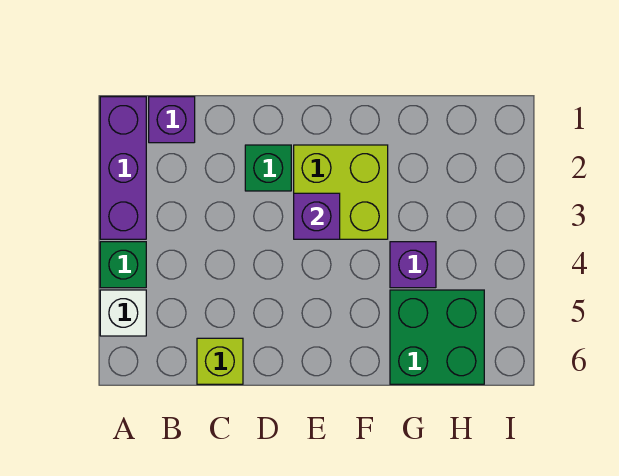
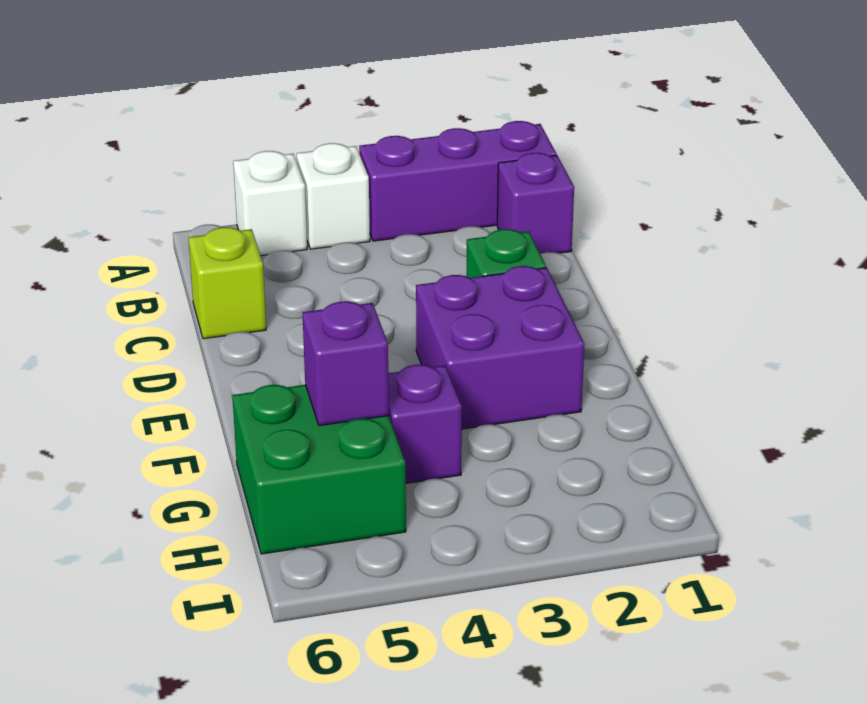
green brick A4 level 1 -> white brick A4 level 1
lime brick E2:F3 level 1 -> purple brick E2:F3 level 1
purple brick E3 level 2 -> purple brick G5 level 2

